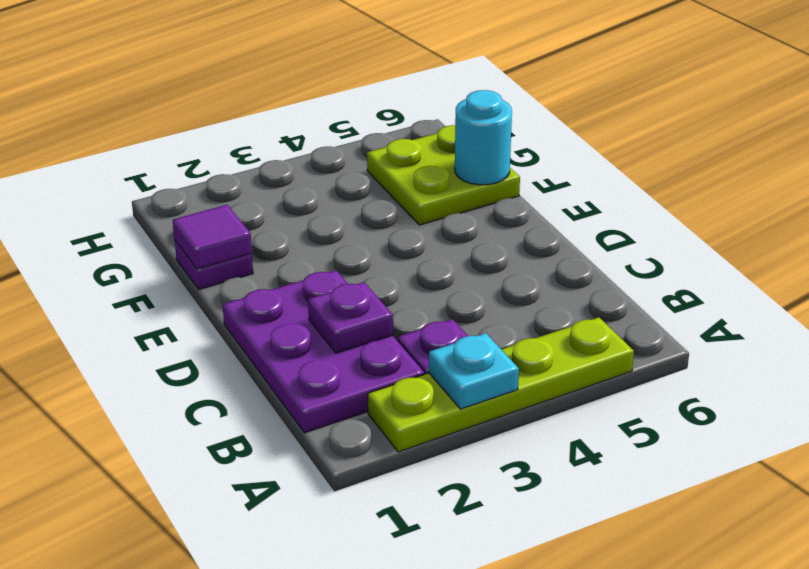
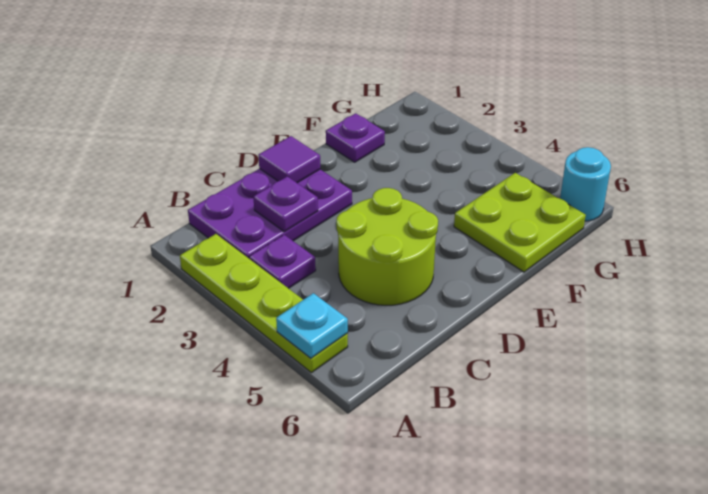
cyan plate A3 level 2 -> cyan plate A5 level 2
none -> lime round brick C4:D5 level 1
purple tile F1 level 2 -> purple tile D1 level 2
cyan round brick F6 level 2 -> cyan round brick H6 level 1

